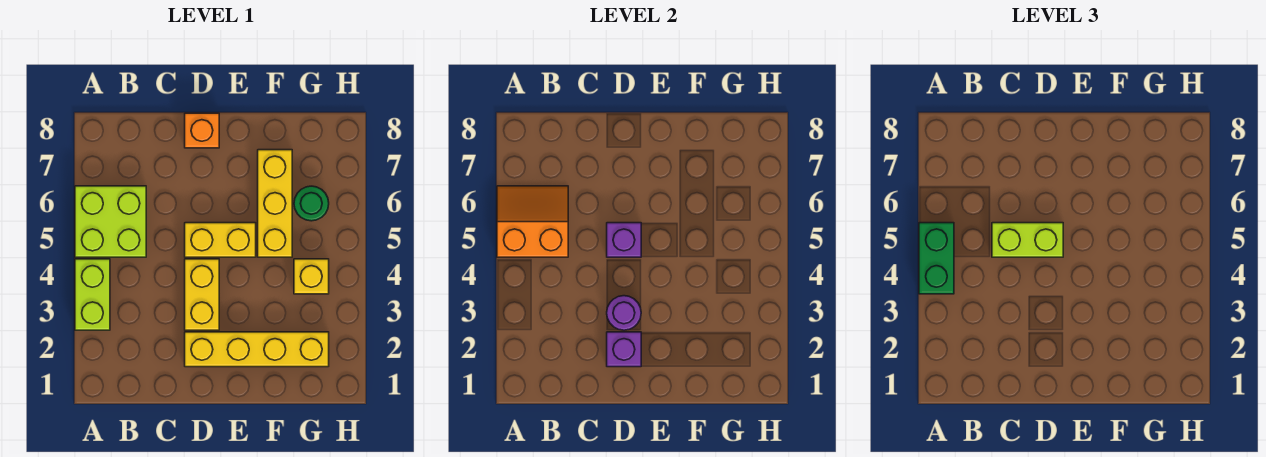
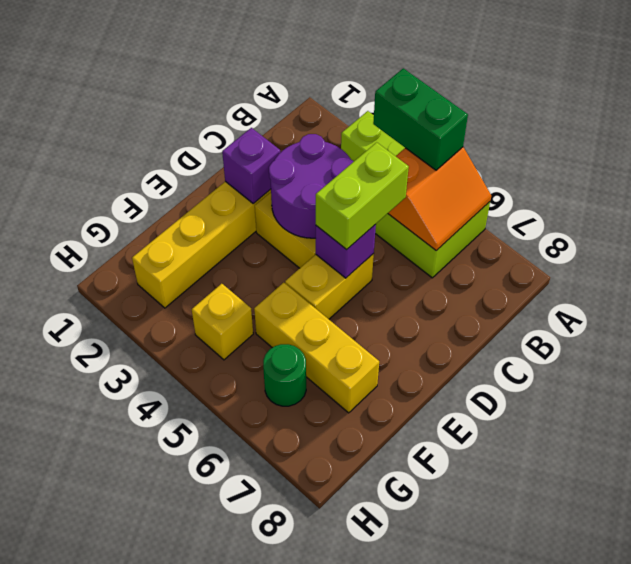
purple round brick D3 level 2 -> purple round brick C3:D4 level 2
orange brick D8 level 1 -> none

